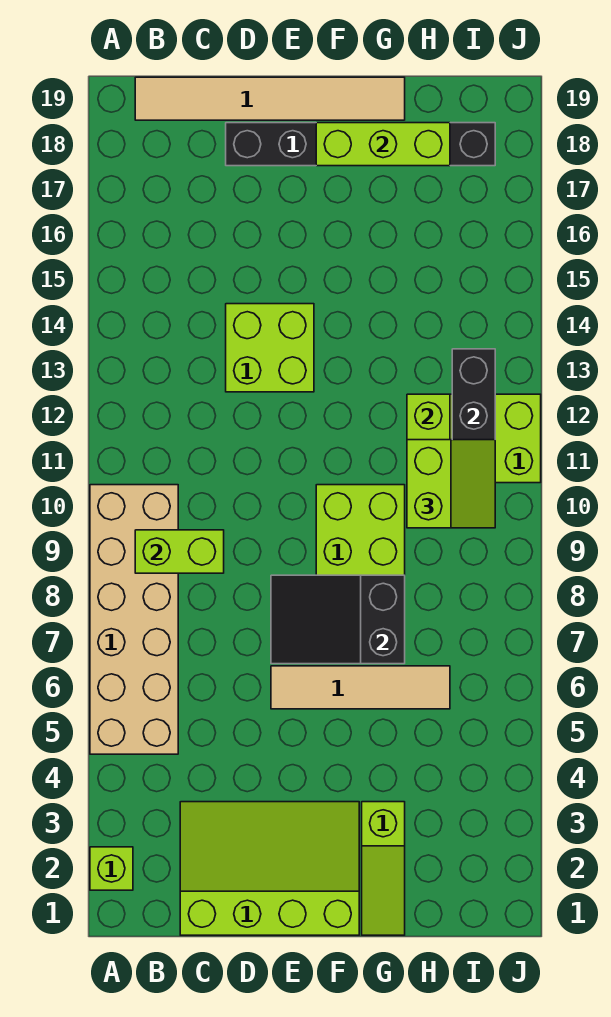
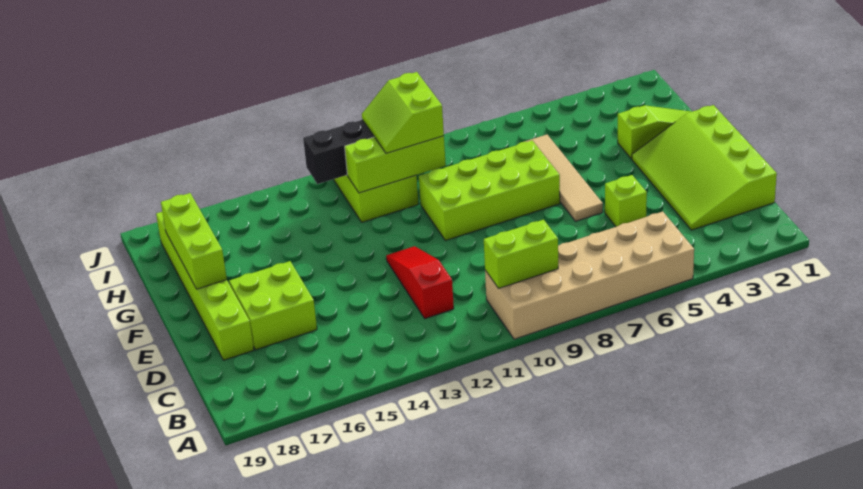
lime brick A2 level 1 -> lime brick D5 level 1
lime brick B9:C9 level 2 -> lime brick B9:B10 level 2
tan tile B19:G19 level 1 -> none
none -> red slope C12:E12 level 1 top C
lime brick D13:E14 level 1 -> lime brick D16:E17 level 1
black brick D18:I18 level 1 -> lime brick D18:I18 level 1
black slope E7:G8 level 2 top G -> none
lime slope H10:I11 level 3 top H -> lime slope H10:I11 level 3 top 10

